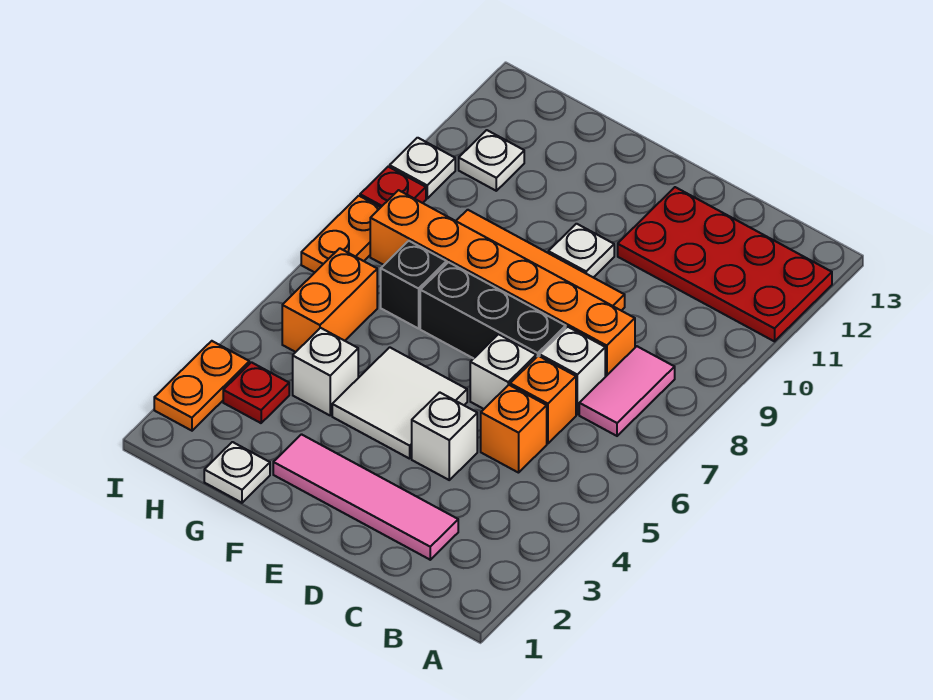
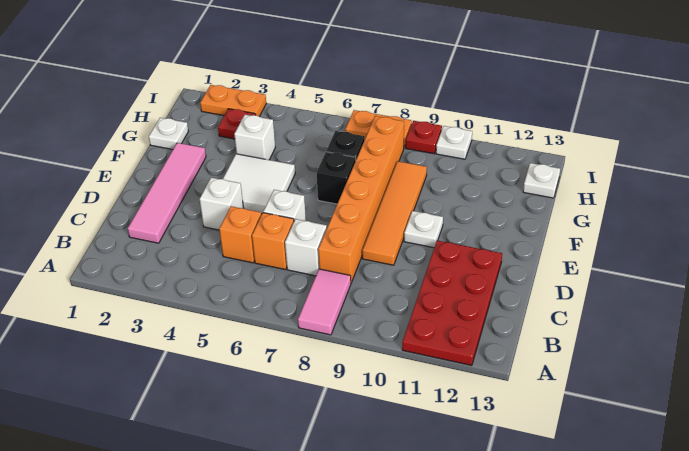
pink tile B7:B8 level 1 -> pink tile A8:B8 level 1
black brick D7:F7 level 1 -> black brick F7 level 1
orange brick H5:H6 level 1 -> none
white plate H11 level 1 -> white plate H13 level 1

